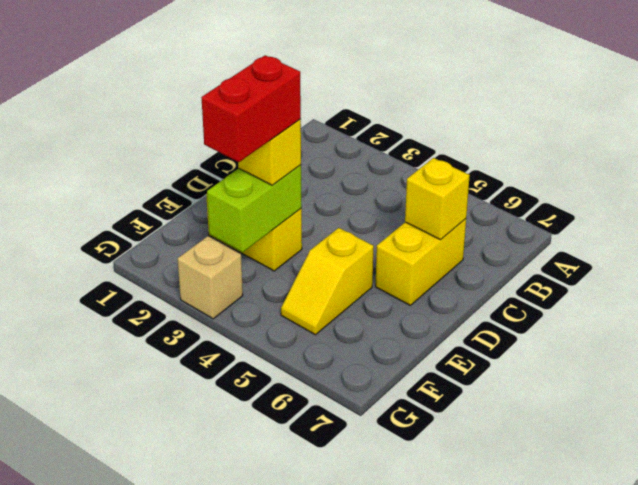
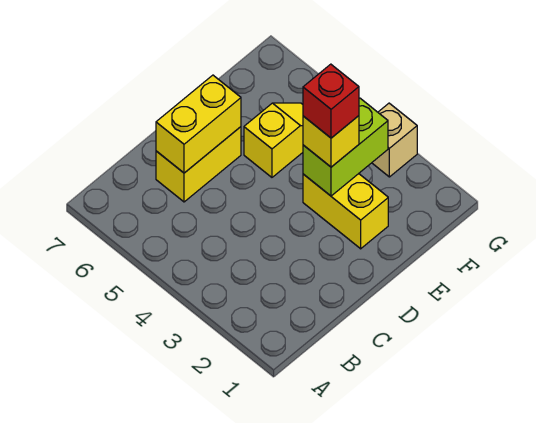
yellow brick C6 level 2 -> yellow brick C6:D6 level 2
red brick E3:F3 level 4 -> red brick E3 level 4

